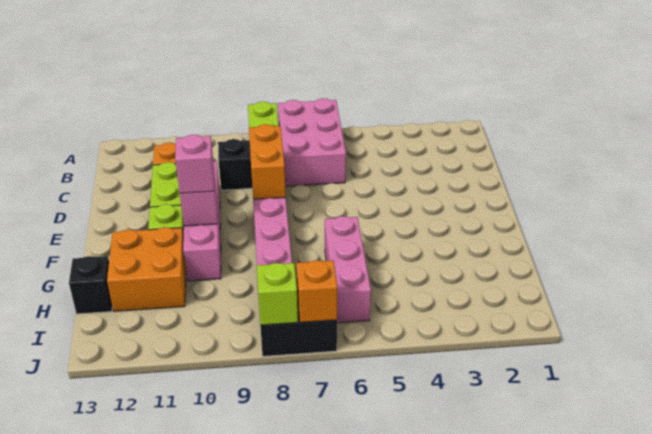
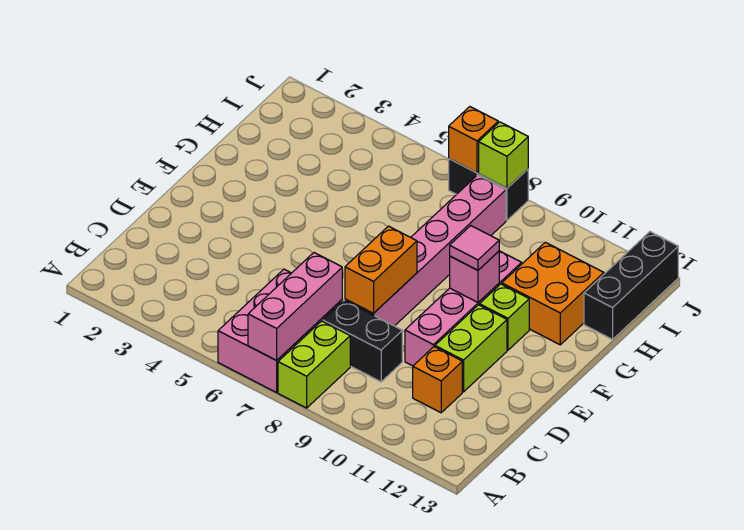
pink brick F10 level 3 -> pink tile F10 level 3
pink brick G6:I6 level 1 -> pink brick A7:C7 level 2
black brick H13 level 1 -> black brick H13:J13 level 1

